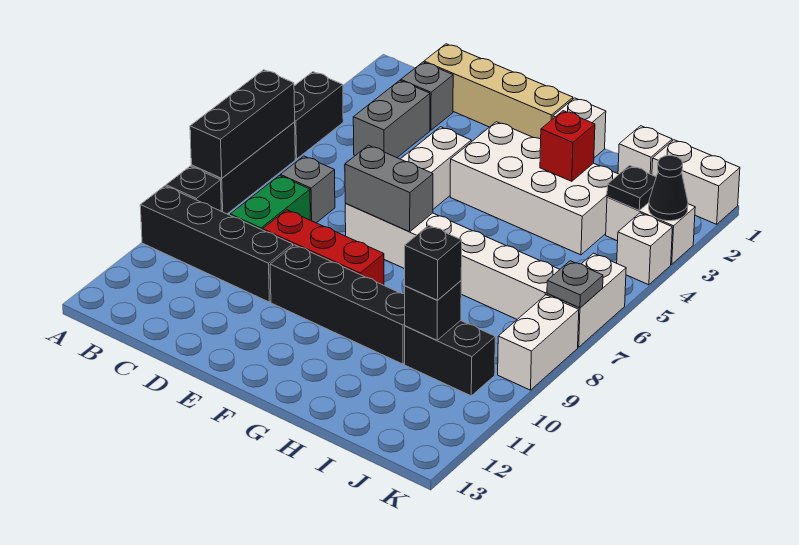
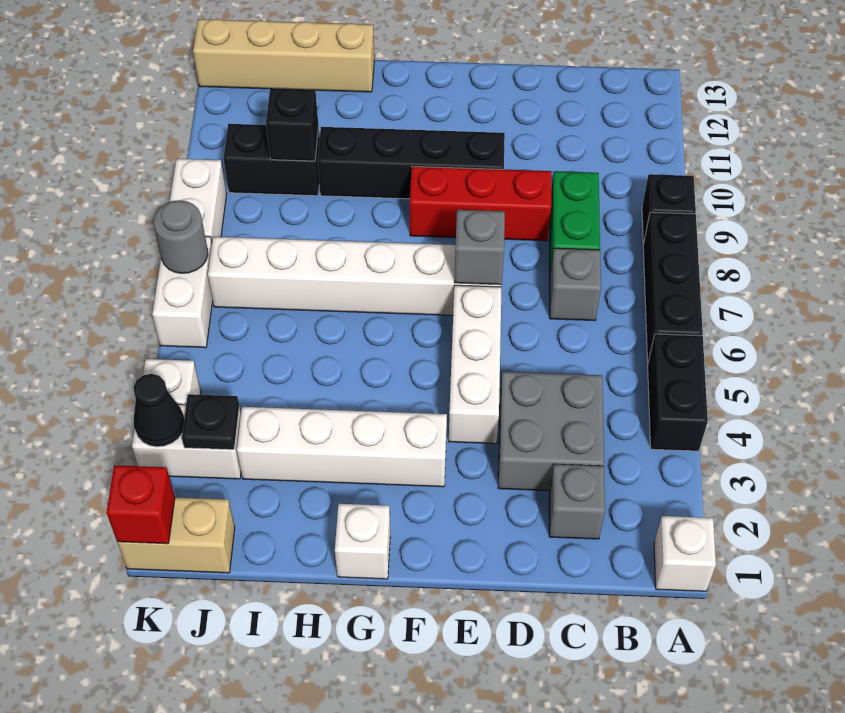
black brick A6:A8 level 2 -> none
black brick A10:D10 level 1 -> none
tan brick C1:F1 level 1 -> tan brick H13:K13 level 1
grey brick C3:C4 level 1 -> grey brick C3:D4 level 1
grey brick E7:F7 level 2 -> grey brick E7 level 2
white brick F3:I4 level 1 -> white brick F3:I3 level 1
red brick H3 level 2 -> red brick K1 level 2
white brick I1 level 1 -> white brick A1 level 1
black brick I10 level 3 -> none
white brick J1:K1 level 1 -> tan brick J1:K1 level 1
grey plate K7 level 2 -> grey round brick K7 level 2

